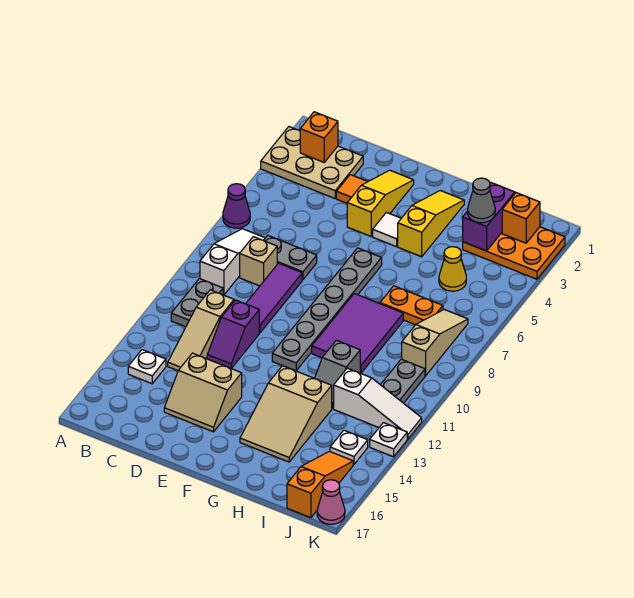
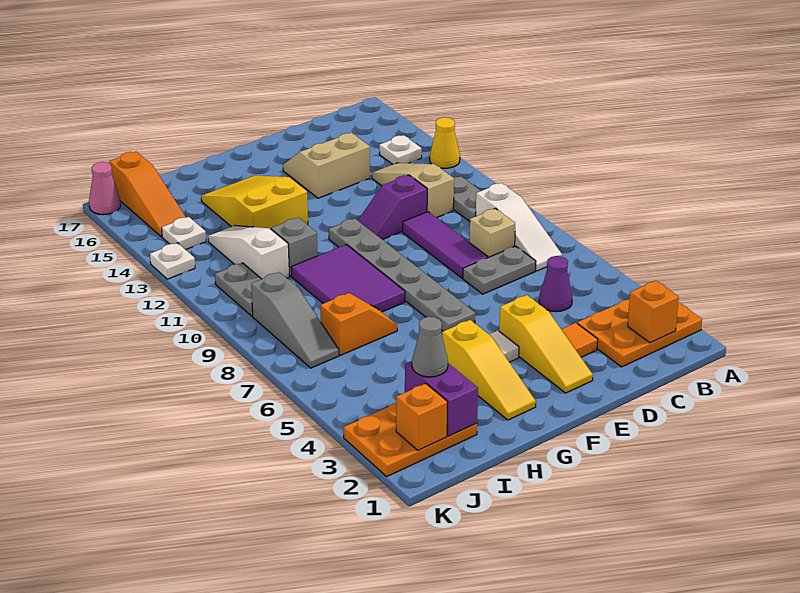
tan plate A2:C3 level 1 -> orange plate A2:C3 level 1
purple cone A6 level 1 -> purple cone C5 level 1
purple slope D11:D12 level 1 top 11 -> purple slope D11:E11 level 1 top D
tan slope G13:H15 level 1 top 13 -> yellow slope G13:H15 level 1 top 13
orange plate H7:I7 level 1 -> orange slope H7:I7 level 1 top I
yellow cone I5 level 1 -> yellow cone A13 level 1
white slope I12:K12 level 1 top I -> white slope I11:I13 level 1 top 11
tan slope J7:J9 level 1 top 9 -> grey slope J7:J9 level 1 top 9

